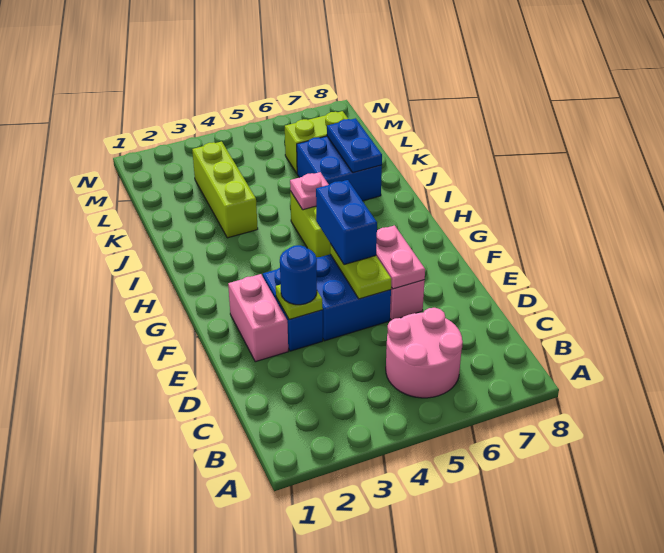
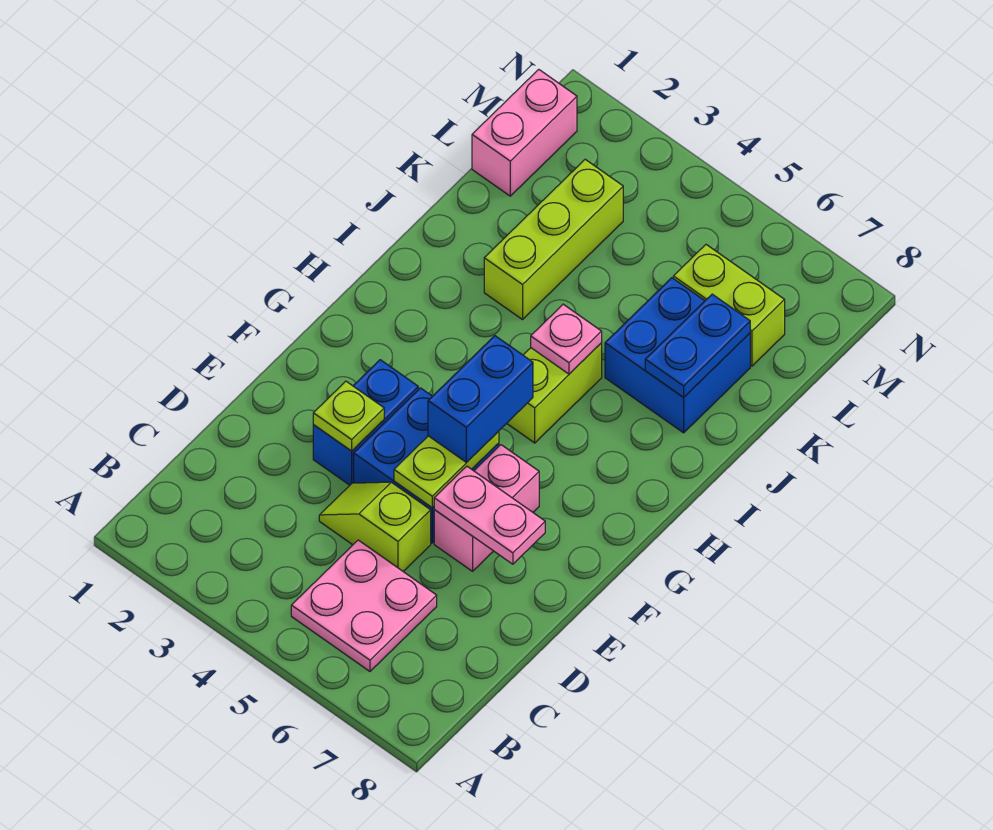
pink round brick B5:C6 level 1 -> pink plate B5:C6 level 1
none -> lime slope D4:D5 level 1 top 5
pink brick E2:F2 level 1 -> pink brick L1:M1 level 1
blue round brick E3 level 3 -> none
pink plate E6:F6 level 2 -> pink plate E6:E7 level 2

